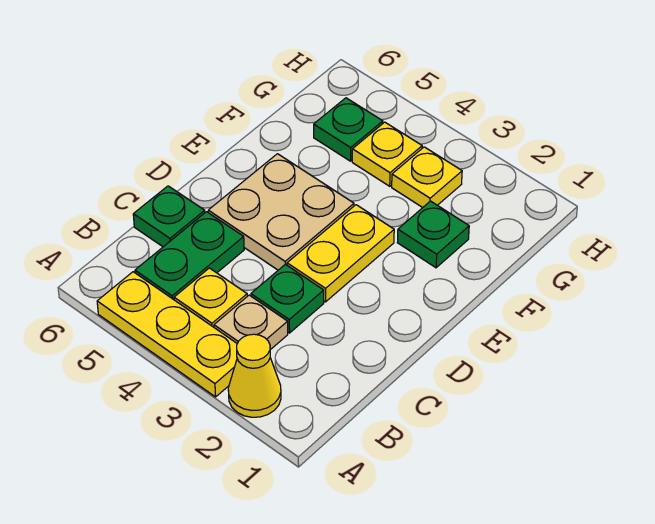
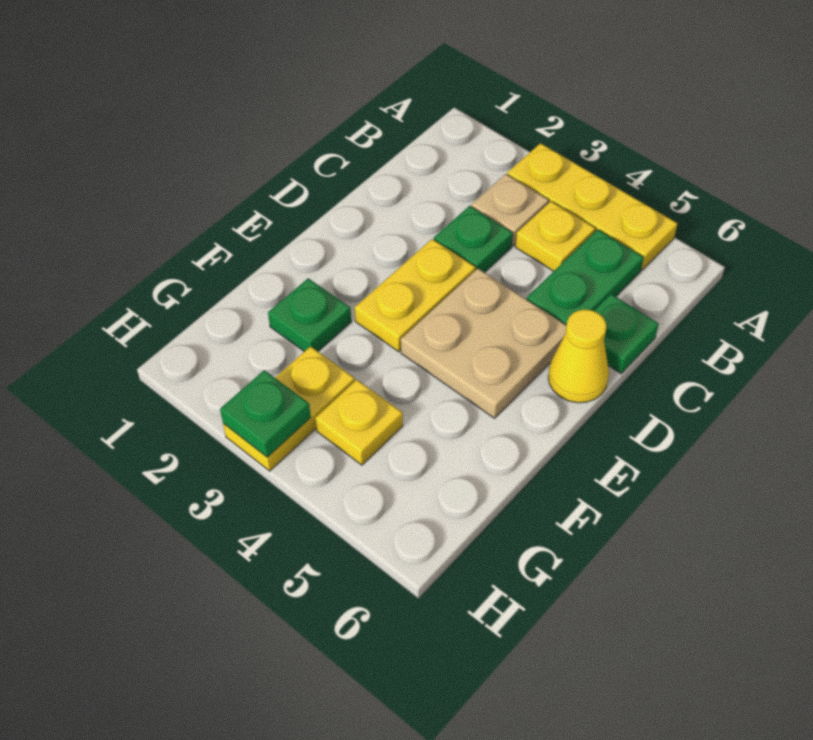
yellow cone A2 level 1 -> yellow cone D6 level 1
yellow plate G3 level 1 -> yellow plate G3:H3 level 1
green plate G5 level 1 -> green plate H3 level 2

